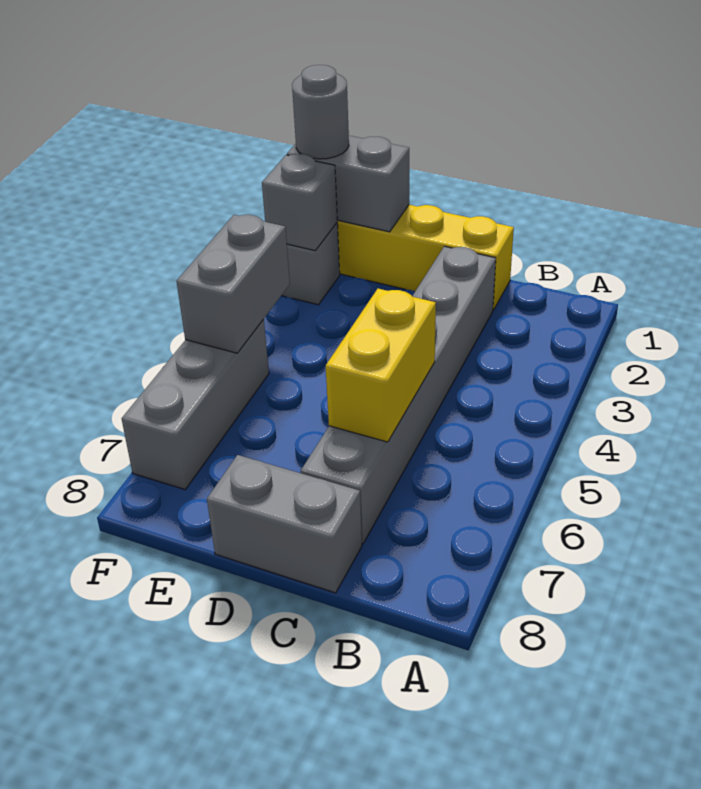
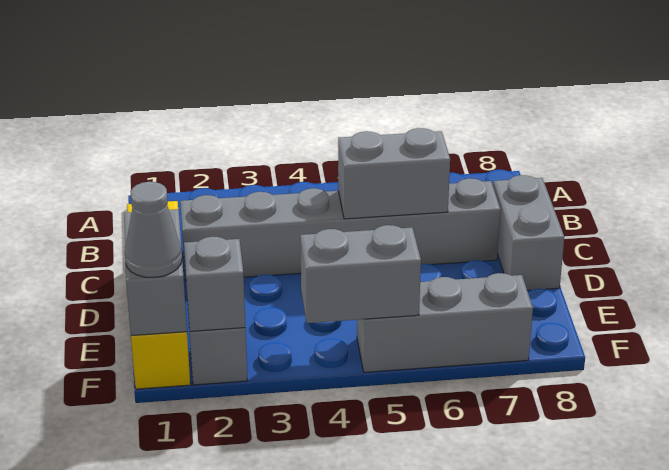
yellow brick C5:C6 level 2 -> grey brick C5:C6 level 2
grey round brick F1 level 3 -> grey cone F1 level 3

